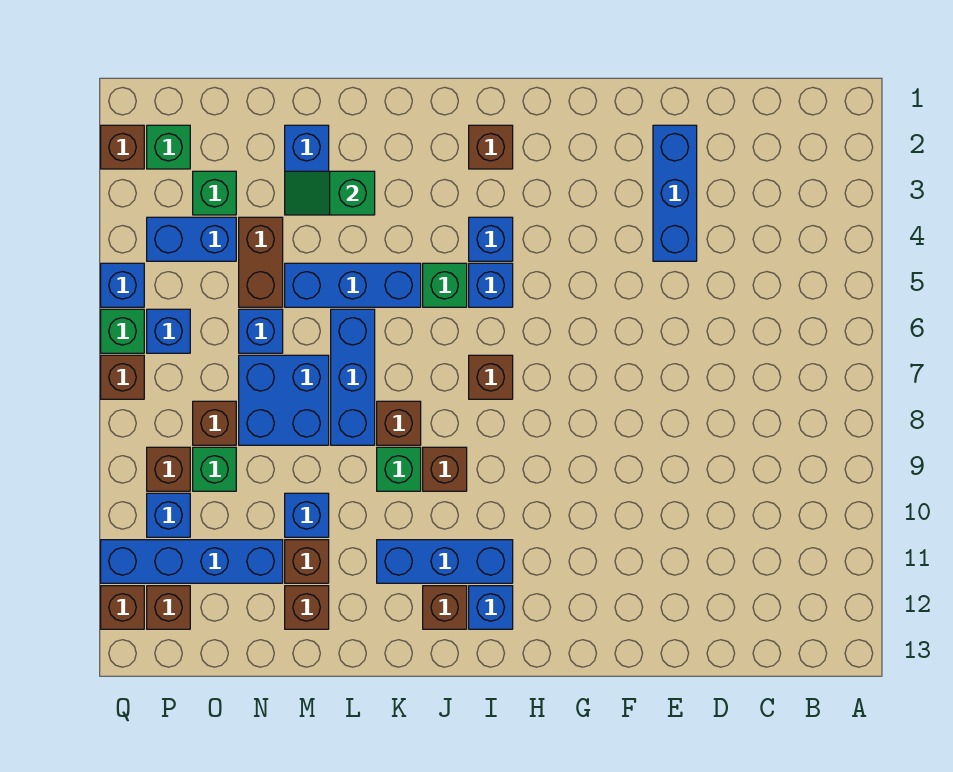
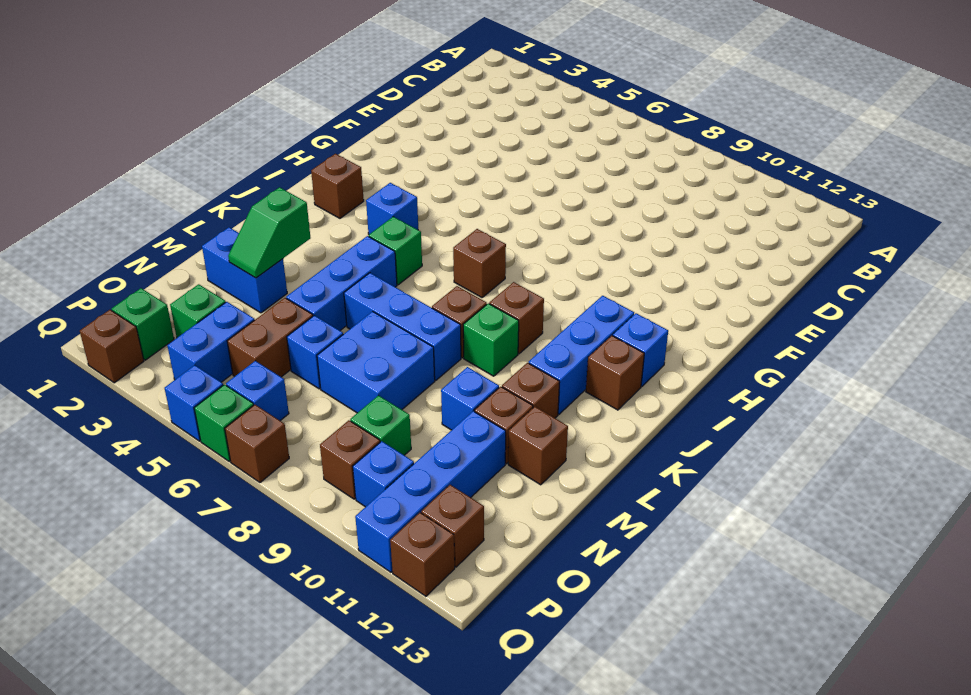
blue brick E2:E4 level 1 -> none
blue brick I5 level 1 -> none
brown brick N4:N5 level 1 -> brown brick N5:O5 level 1
brown brick O8 level 1 -> brown brick L11 level 1

